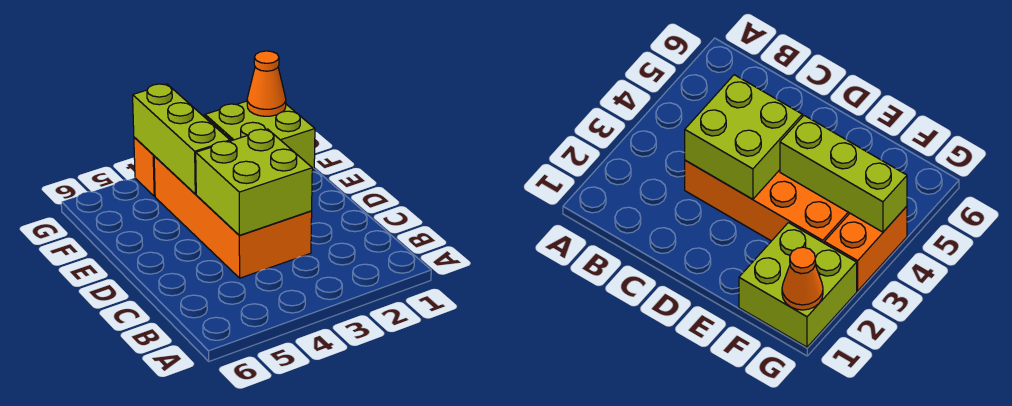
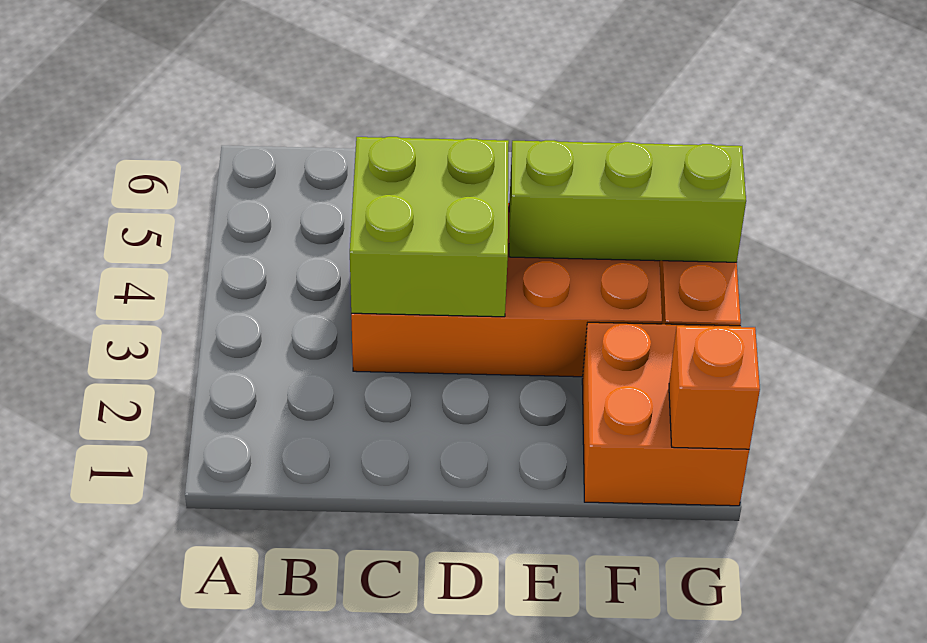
lime brick F1:G2 level 1 -> orange brick F1:G2 level 1
orange cone G1 level 2 -> orange brick G1 level 2

